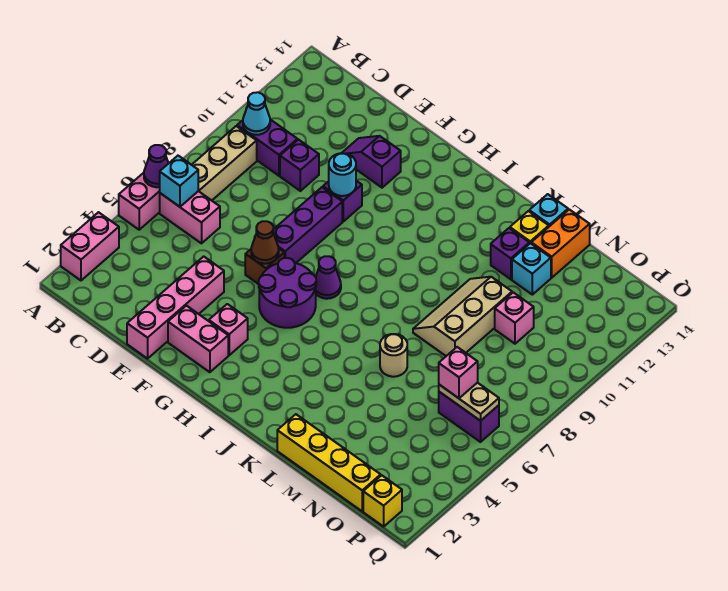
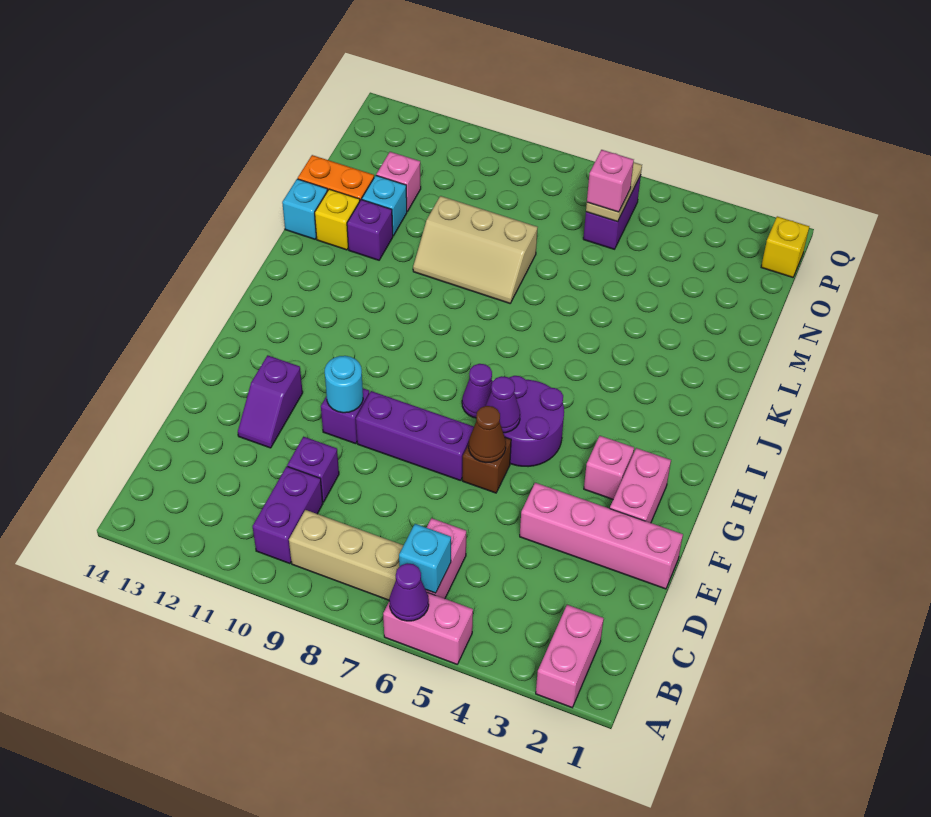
pink brick A2:A3 level 1 -> pink brick A2:B2 level 1
cyan cone B10 level 2 -> none
none -> purple cone G6 level 2
yellow brick L1:O1 level 1 -> none
tan round brick L6 level 1 -> none
pink brick N10 level 1 -> pink brick N12 level 1

